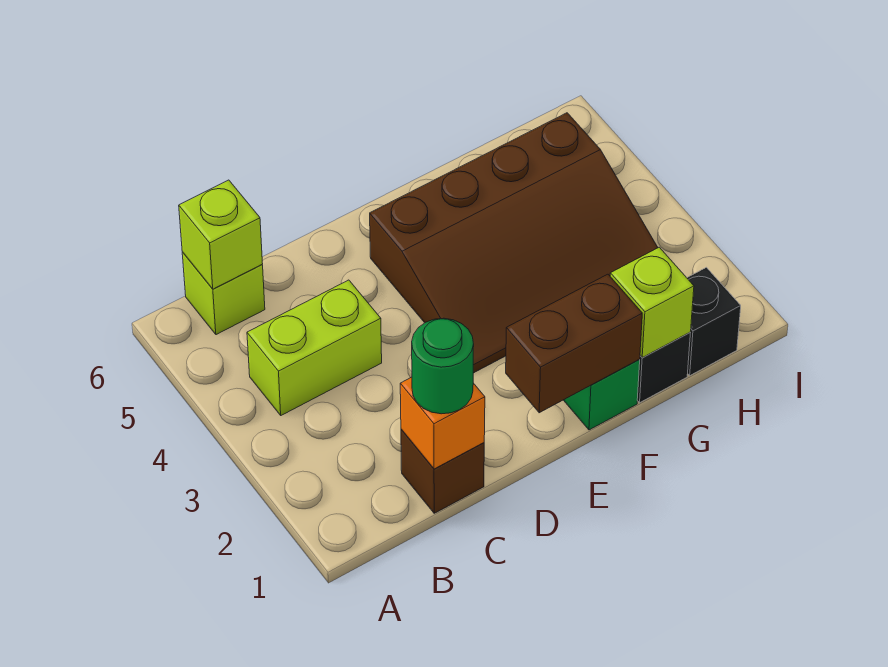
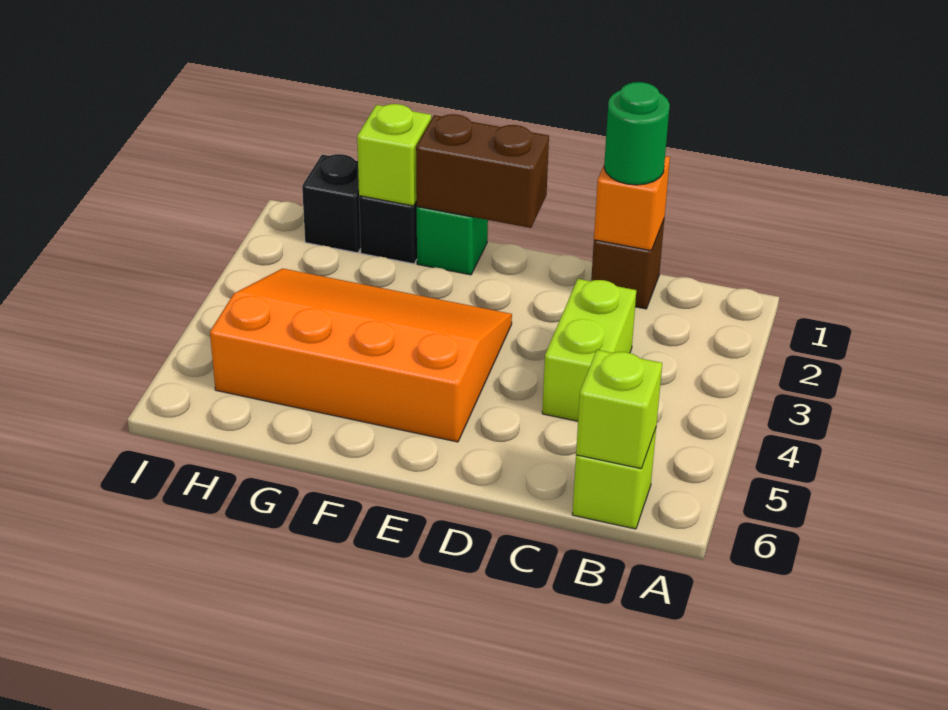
lime brick B4:C4 level 1 -> lime brick C3:C4 level 1
brown slope E3:H5 level 1 top 5 -> orange slope E3:H5 level 1 top 5

